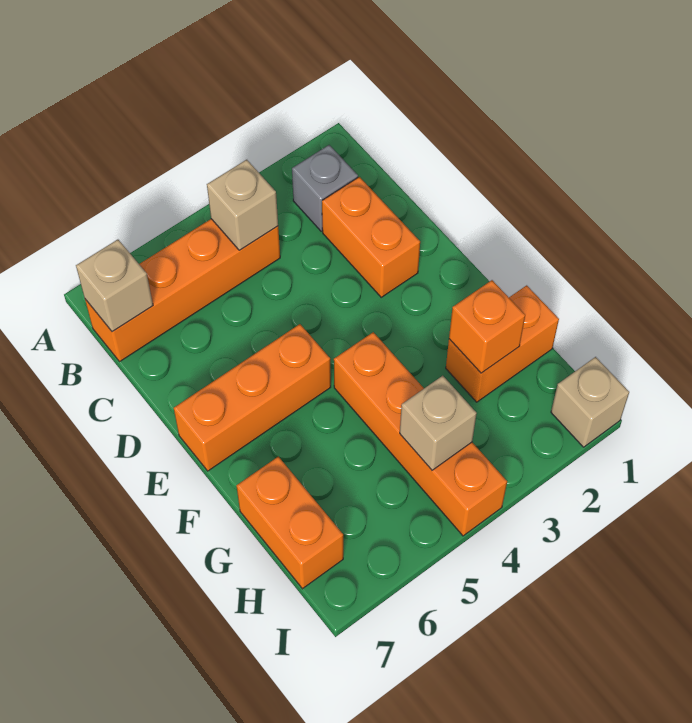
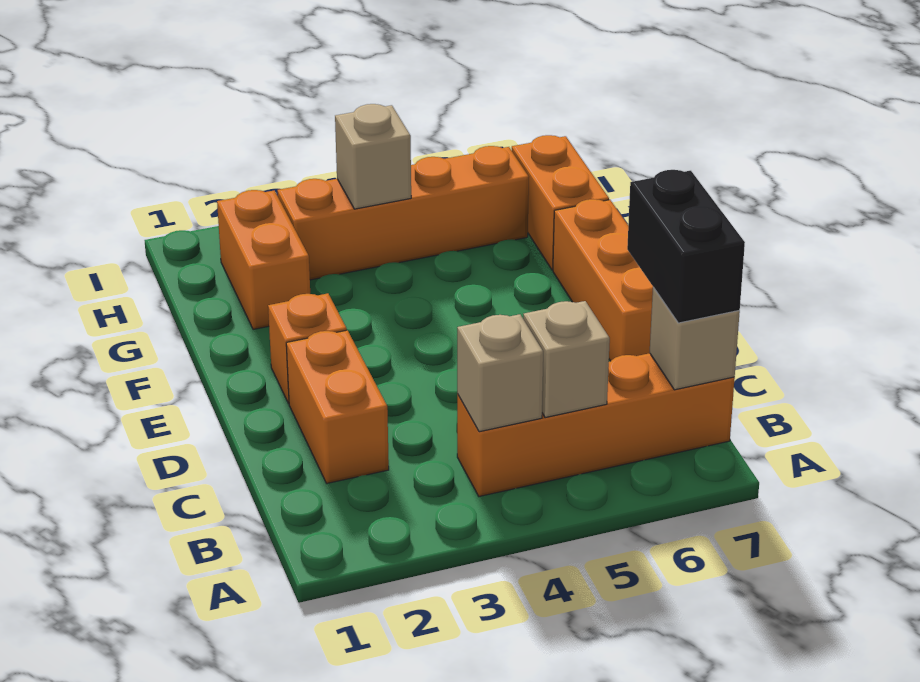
grey brick B2 level 1 -> none
none -> black brick B7:C7 level 3
orange brick E5:E7 level 1 -> orange brick D7:F7 level 1
orange brick F4:I4 level 1 -> orange brick H3:H6 level 1
orange brick G1:G2 level 1 -> orange brick G2:H2 level 1
orange brick G2 level 2 -> orange brick E2 level 1
tan brick I1 level 1 -> tan brick B5 level 2

